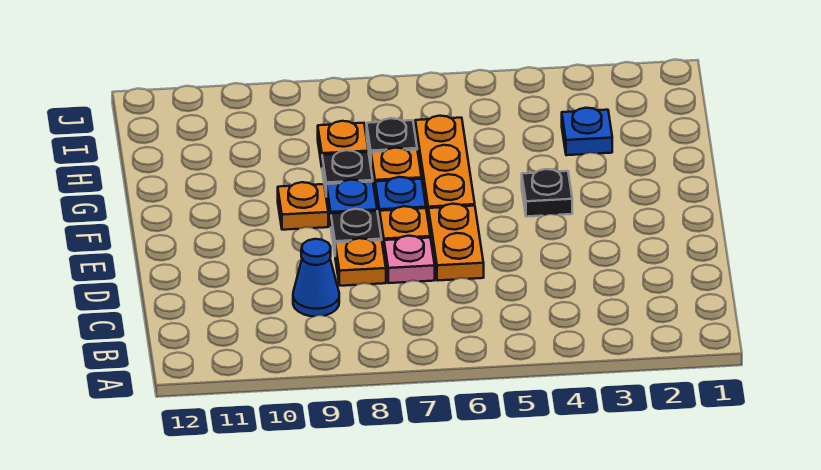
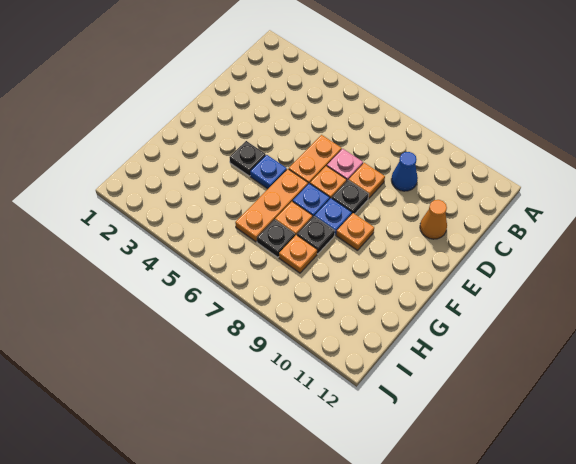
none -> orange cone D11 level 1
blue plate H3 level 1 -> blue plate F5 level 1

